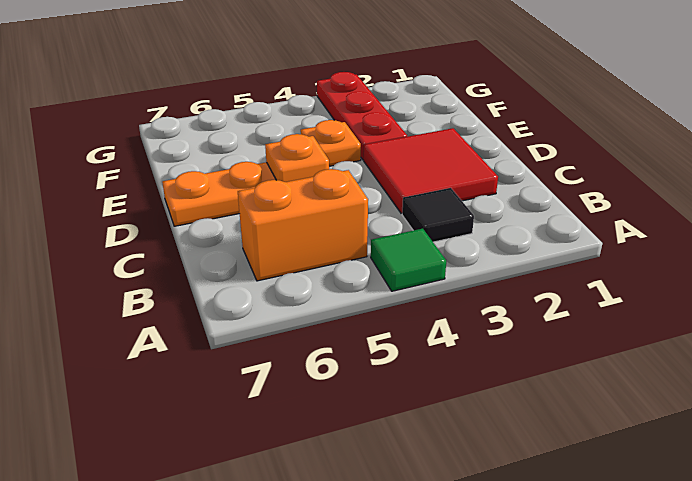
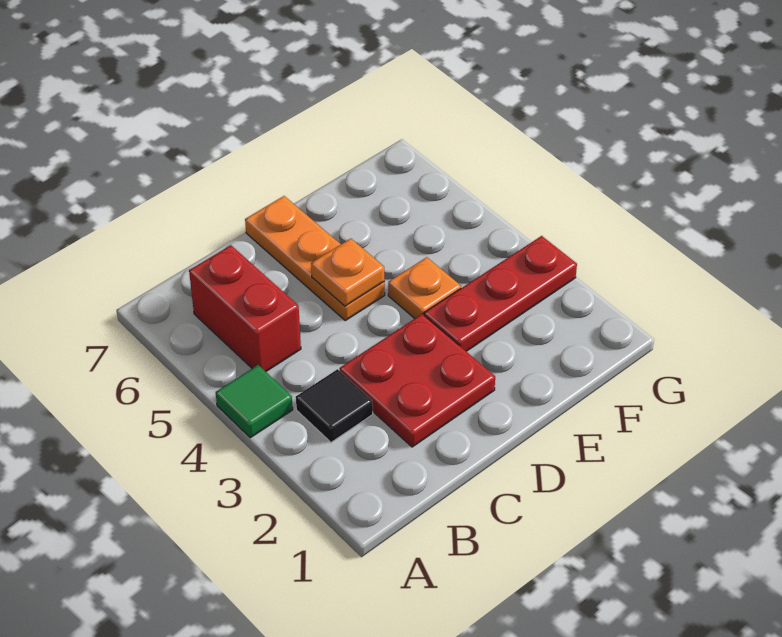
orange brick B5:B6 level 1 -> red brick B5:B6 level 1
red tile C2:D3 level 1 -> red plate C2:D3 level 1

